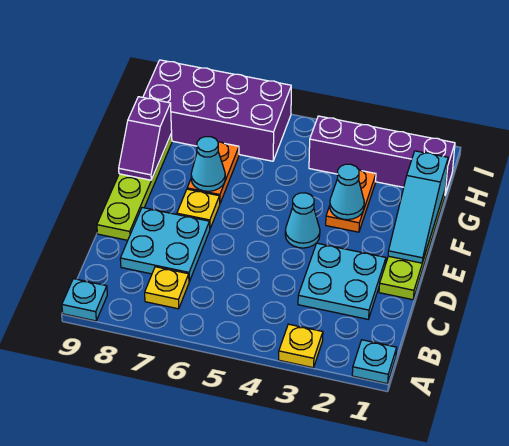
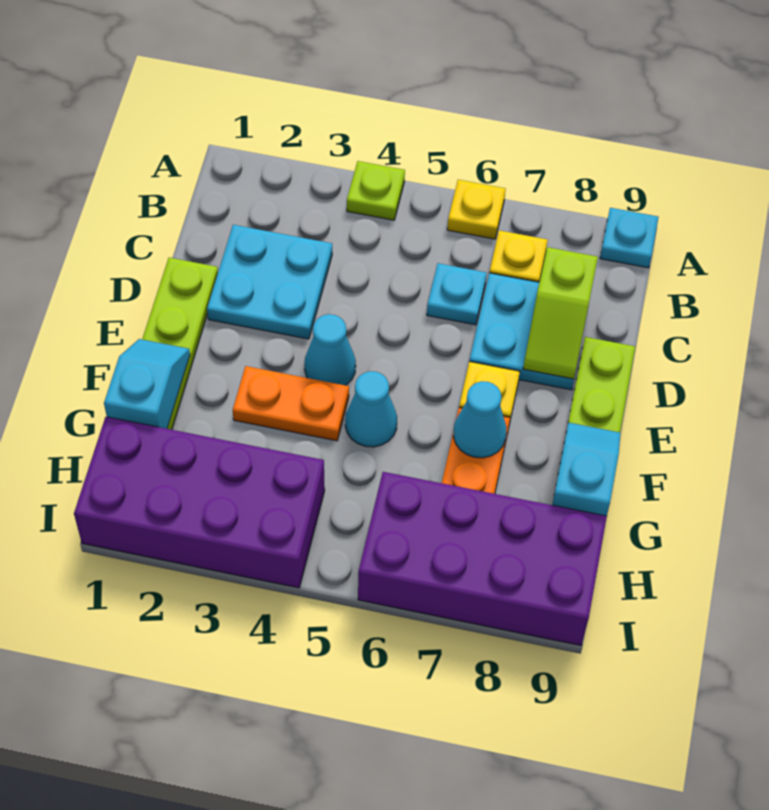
cyan plate A1 level 1 -> cyan plate C6 level 1
yellow plate A3 level 1 -> yellow plate A6 level 1
none -> lime plate A4 level 1
none -> lime slope C8:D8 level 2 top C
cyan slope E1:G1 level 2 top G -> cyan slope F1:G1 level 2 top G
orange plate F3:G3 level 1 -> orange plate F3:F4 level 1
cyan cone F3 level 2 -> cyan cone F5 level 1
purple slope F9:G9 level 2 top G -> cyan slope F9:G9 level 2 top G
purple brick H1:H4 level 1 -> purple brick H1:I4 level 1

